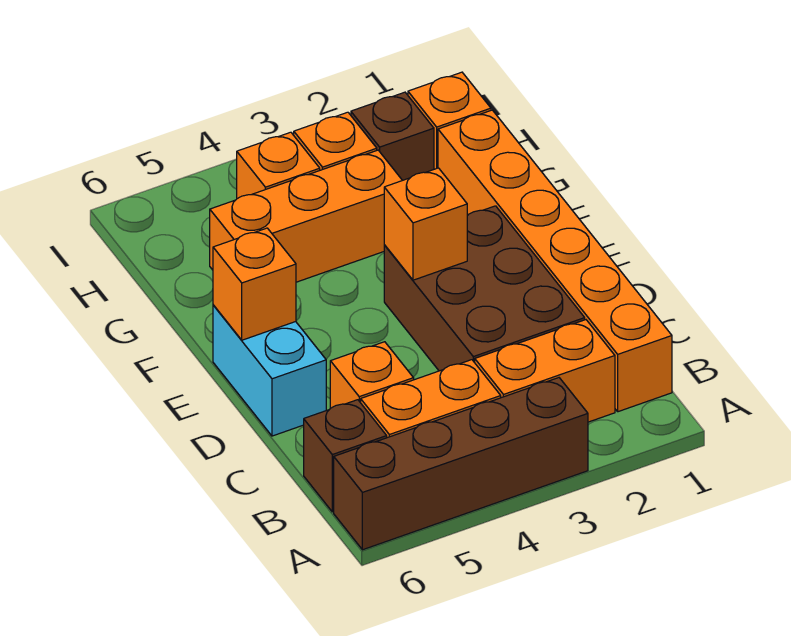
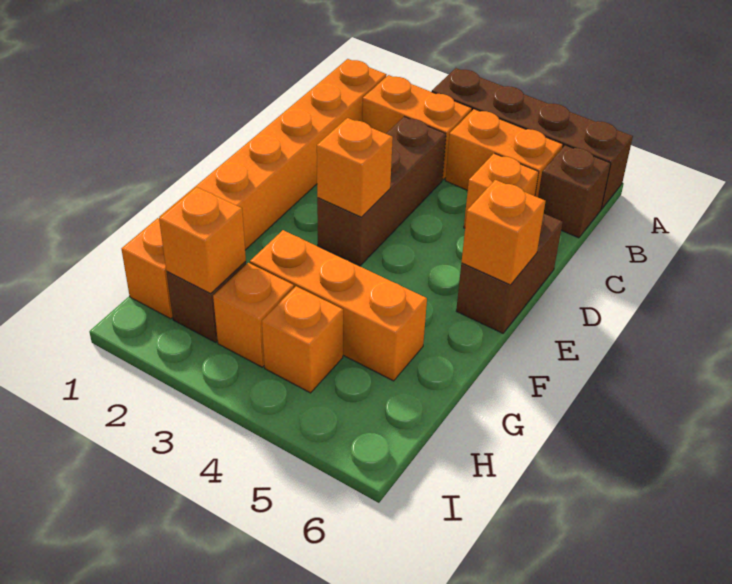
brown brick C2:E3 level 1 -> brown brick C3:E3 level 1
cyan brick D6:E6 level 1 -> brown brick D6:E6 level 1
none -> orange brick H2 level 2

